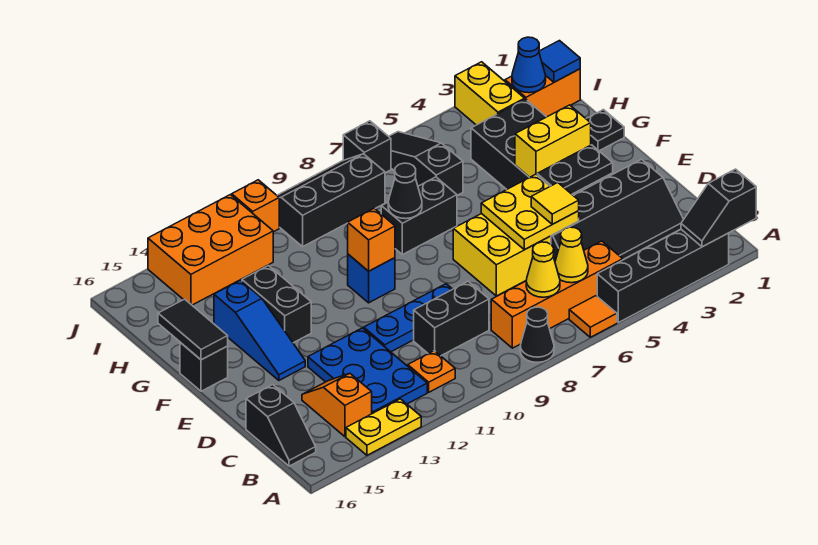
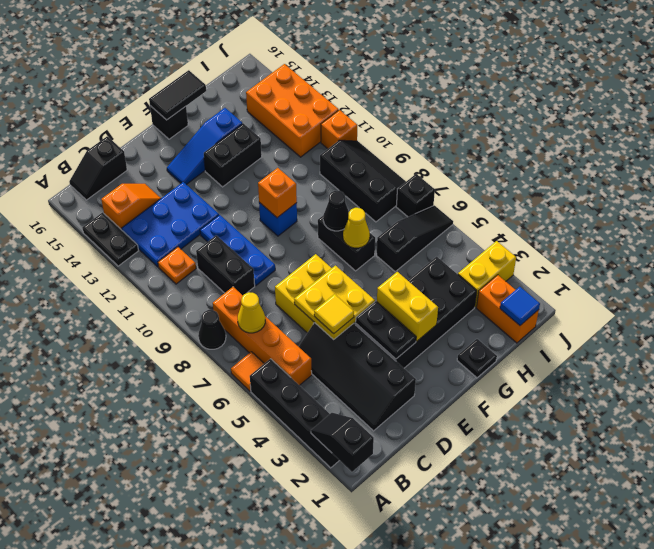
yellow plate A13:A14 level 1 -> black plate A13:A14 level 1
yellow cone B6 level 2 -> yellow cone G7 level 2
blue cone I2 level 2 -> none

